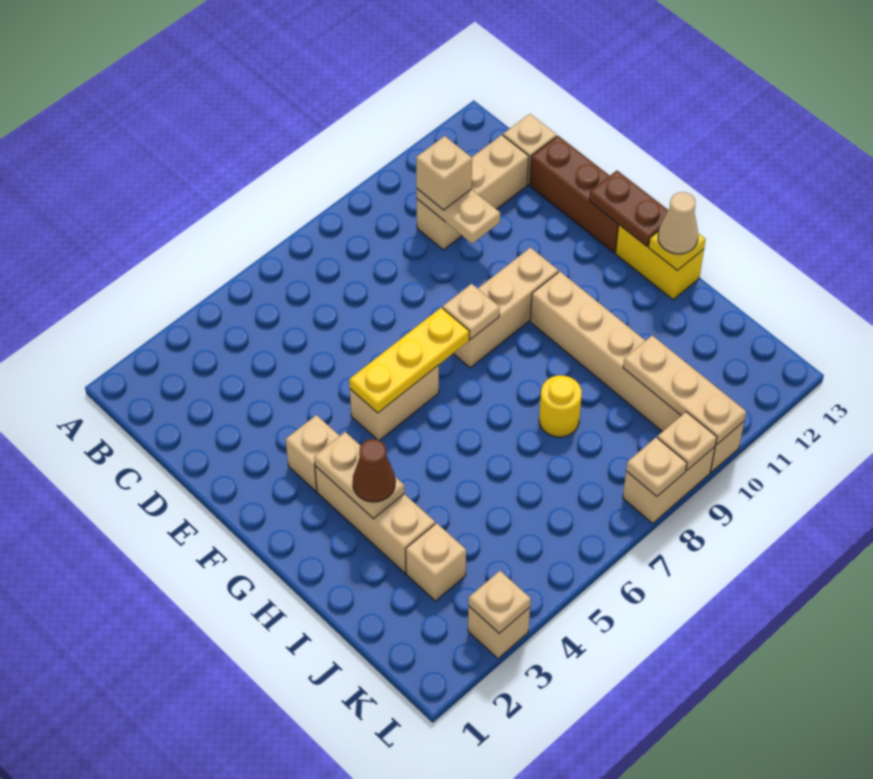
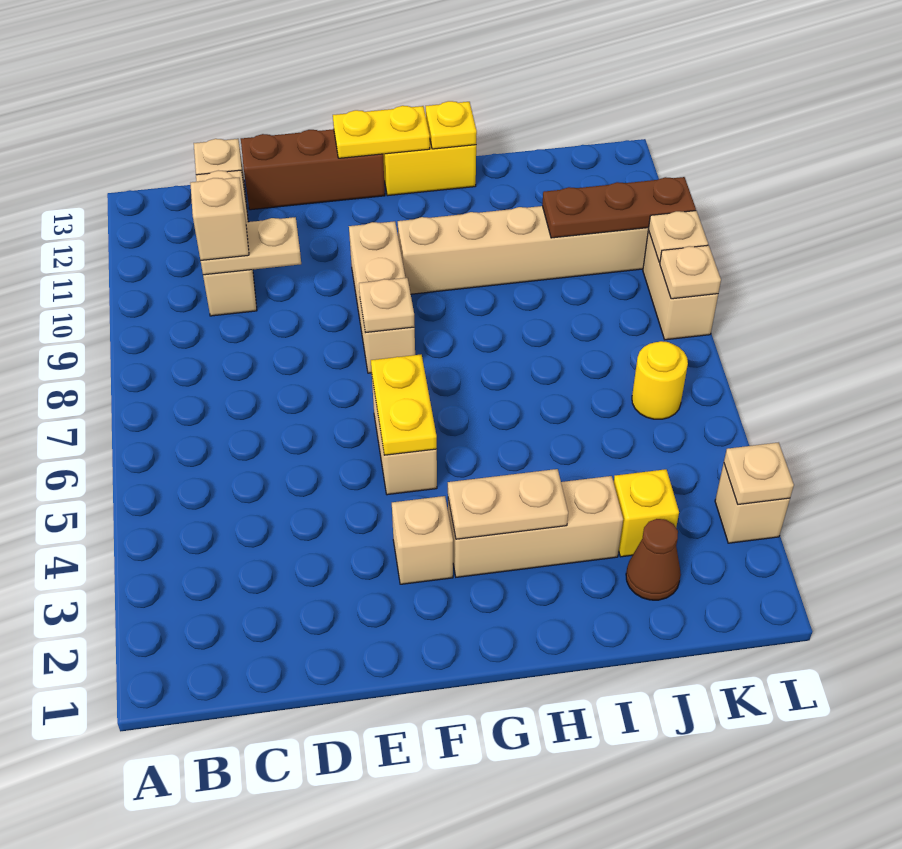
yellow plate F5:F7 level 2 -> yellow plate F5:F6 level 2
brown plate F13:G13 level 2 -> yellow plate F13:G13 level 2
brown cone H3 level 3 -> brown cone J2 level 1
tan cone H13 level 3 -> none
yellow round brick I8 level 1 -> yellow round brick K6 level 1
tan brick J3 level 1 -> yellow brick J3 level 1
tan plate J10:L10 level 2 -> brown plate J10:L10 level 2

